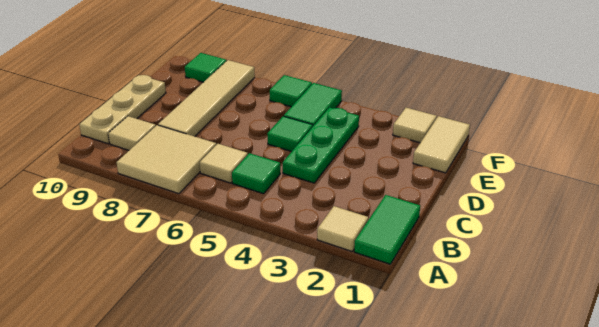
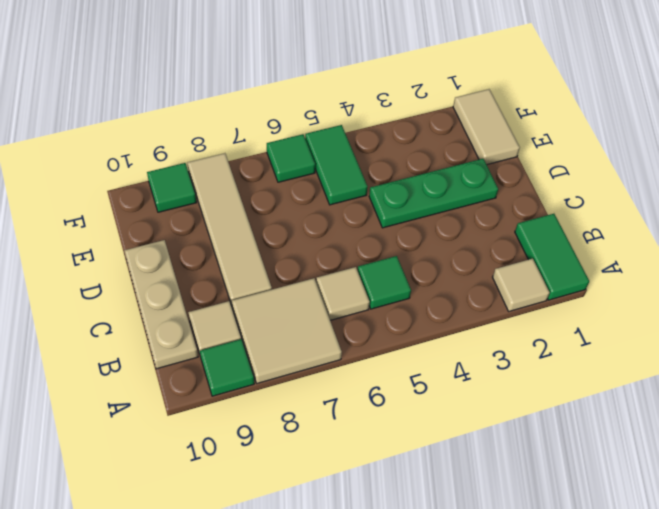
green plate C4:E4 level 1 -> green plate D2:D4 level 1
green tile D5 level 1 -> green tile A9 level 1
tan tile F2 level 1 -> none

